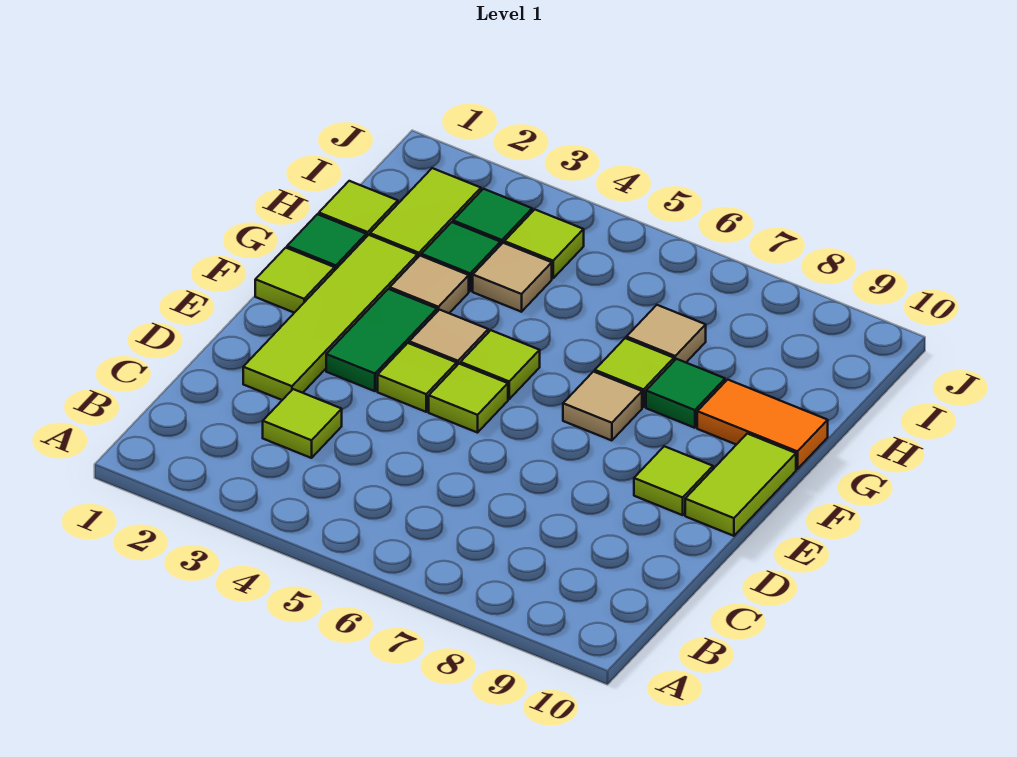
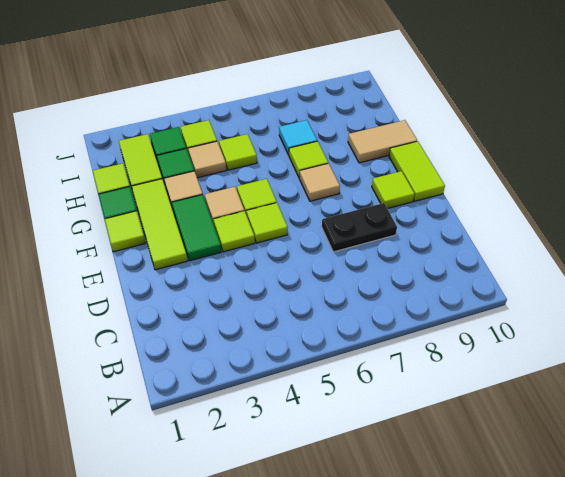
lime tile C3 level 1 -> lime tile H5 level 1
lime tile D2:G2 level 1 -> lime tile E2:G2 level 1
none -> black plate D7:D8 level 1
green tile G8 level 1 -> none
orange tile G9:G10 level 1 -> tan tile G9:G10 level 1
tan tile H7 level 1 -> cyan tile H7 level 1

